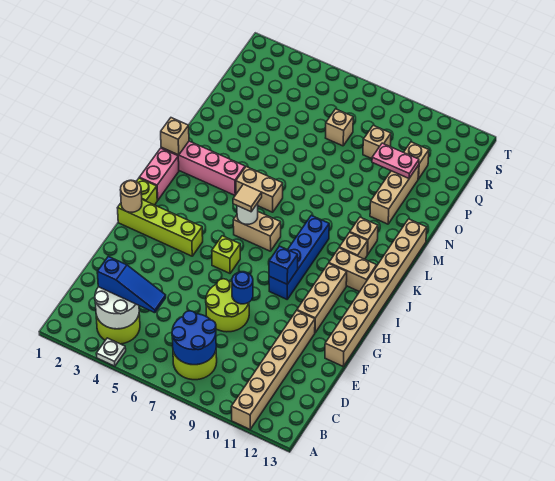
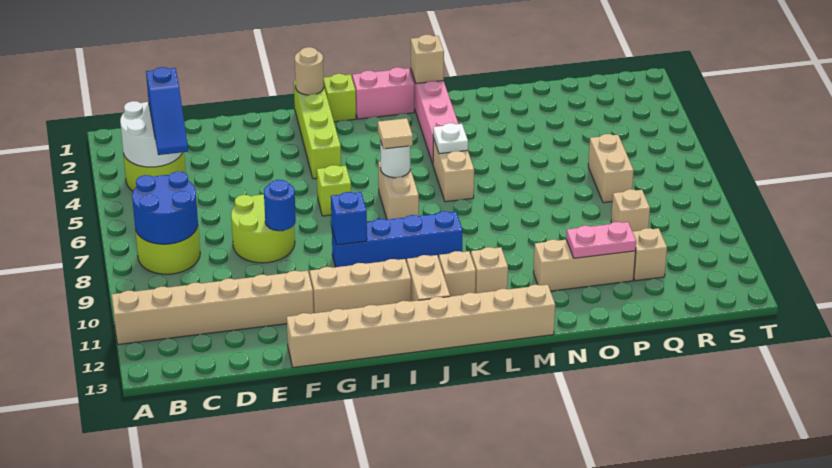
white plate A4 level 1 -> white plate L5 level 2
pink plate P10:P11 level 2 -> pink plate O11:P11 level 2
tan brick Q7 level 1 -> tan brick Q6:Q7 level 1

